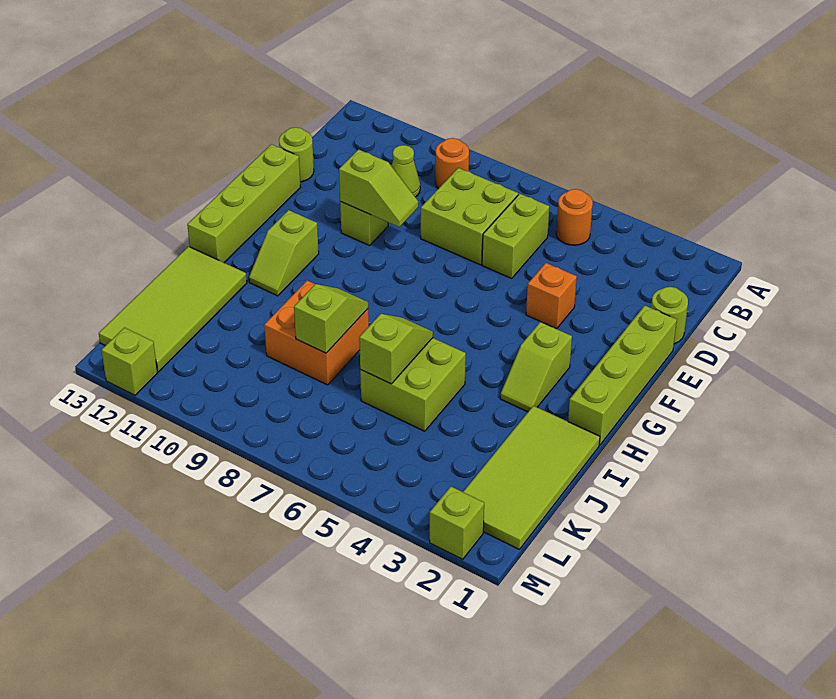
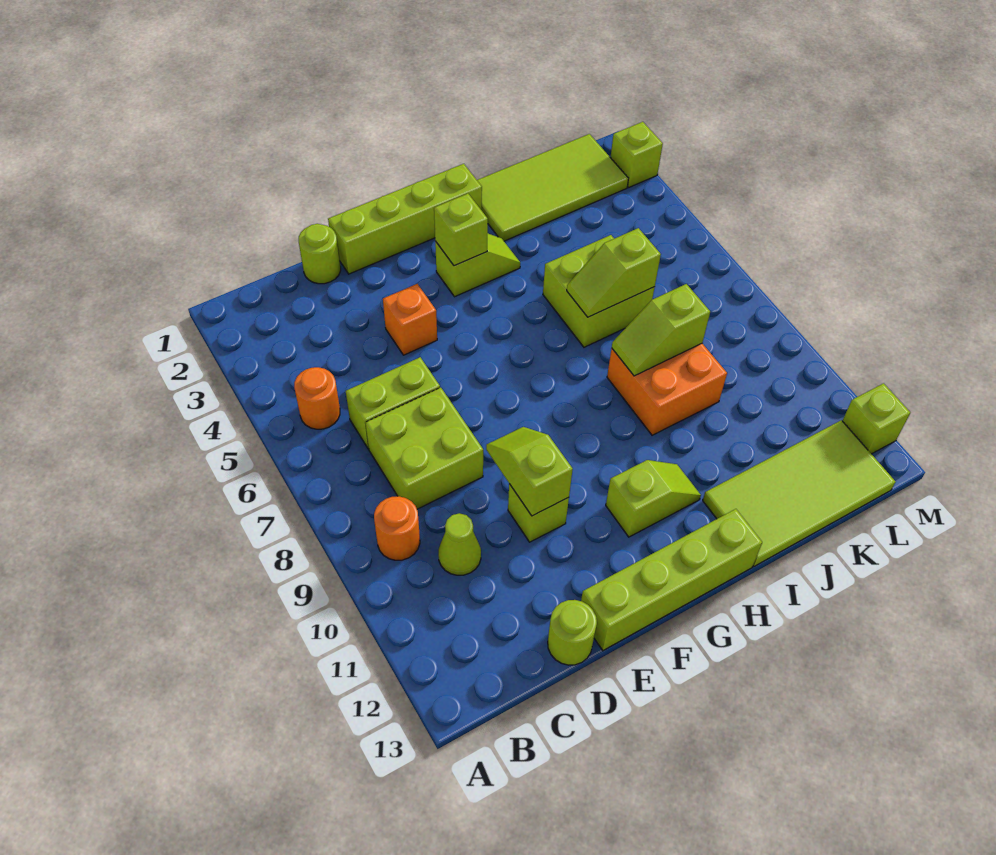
none -> lime brick G3 level 2

